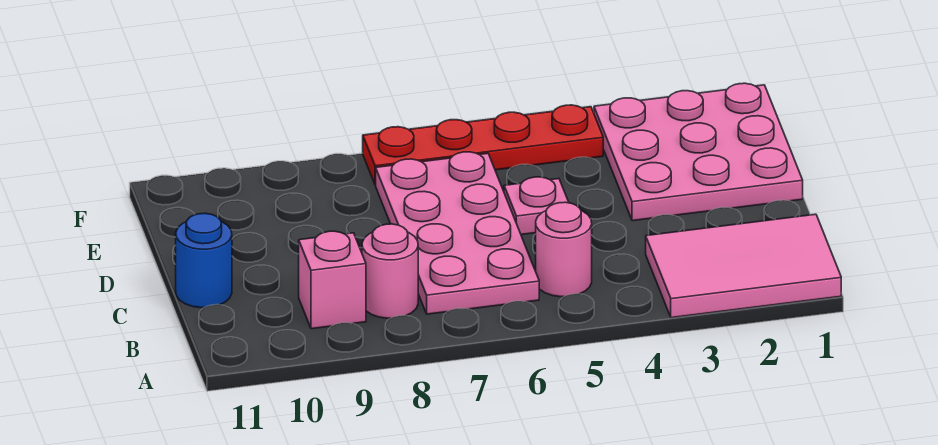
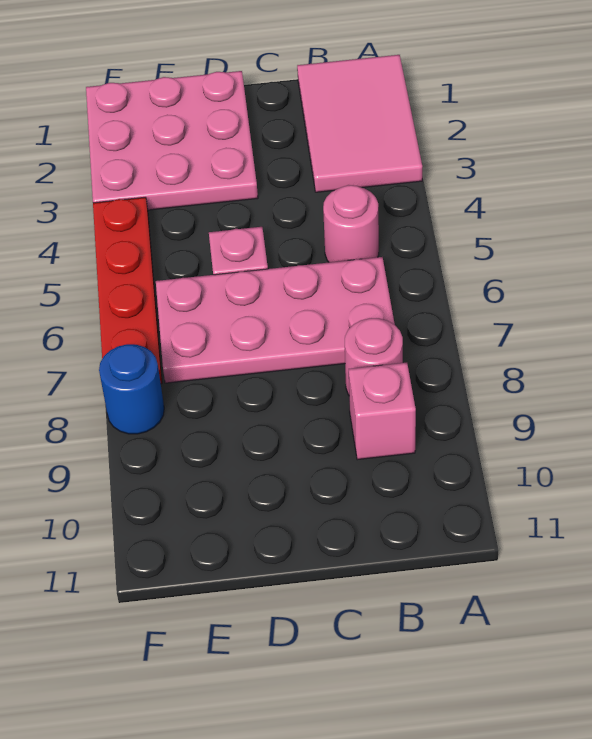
blue round brick C11 level 1 -> blue round brick F8 level 1

